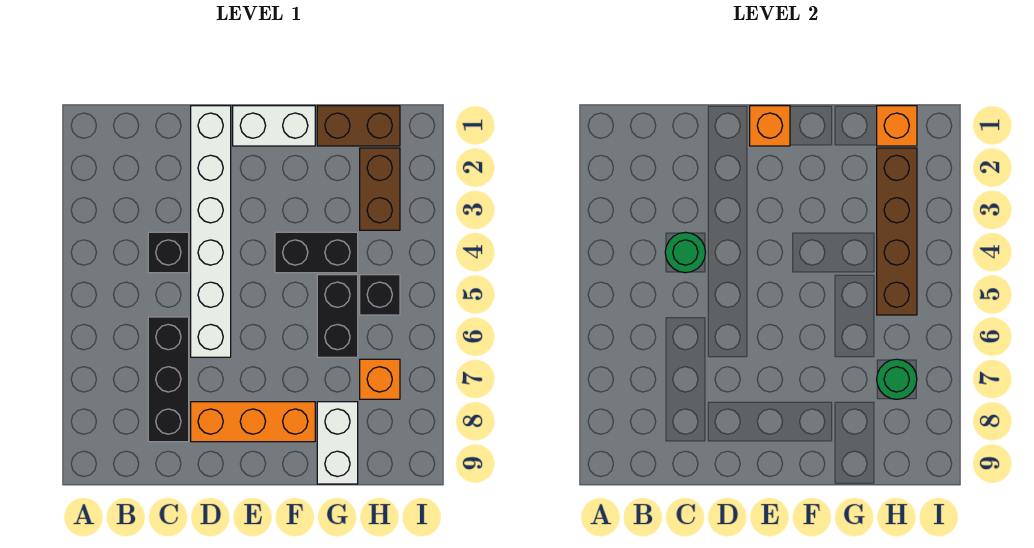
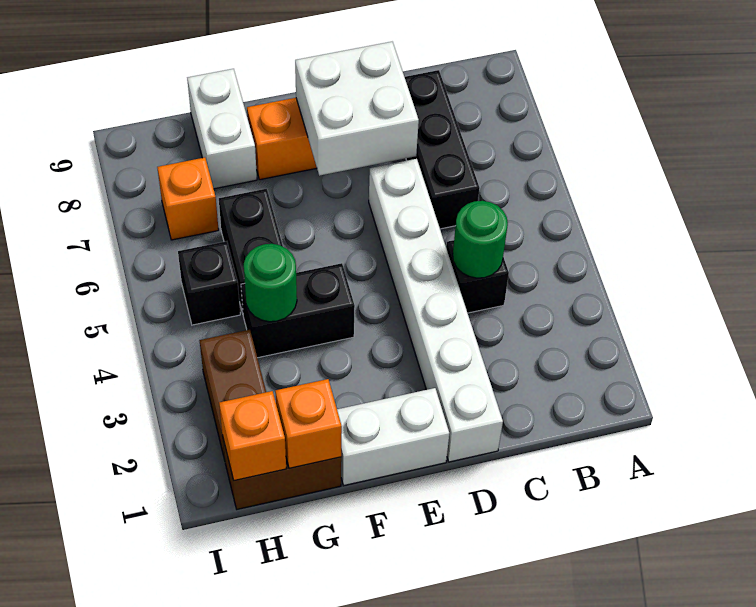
none -> white brick D7:E8 level 2
orange brick E1 level 2 -> orange brick G1 level 2
brown brick H2:H5 level 2 -> none
green round brick H7 level 2 -> green round brick G4 level 2

